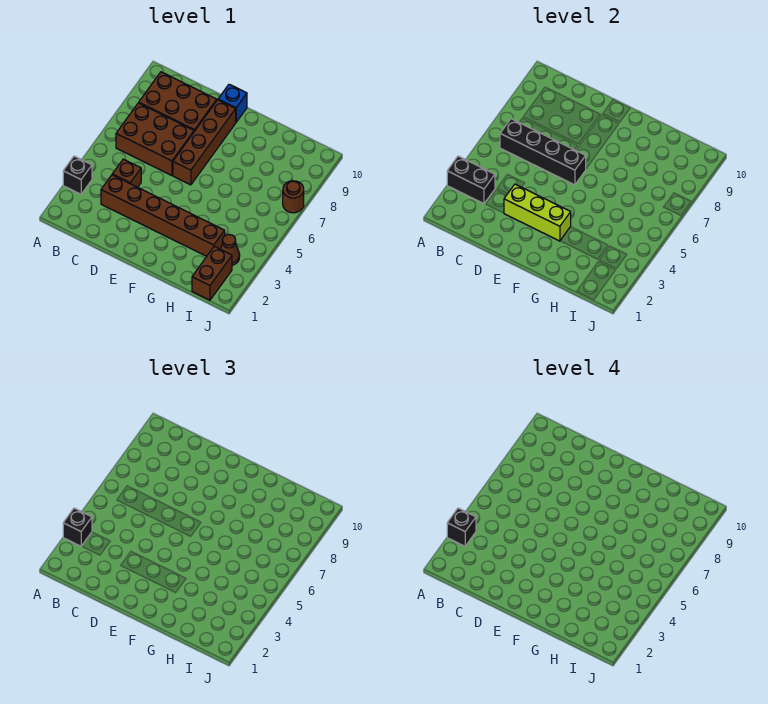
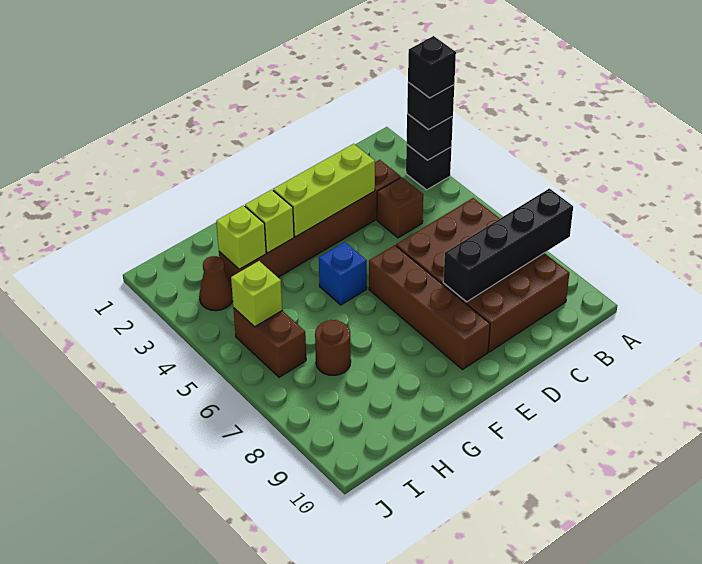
black brick A3:B3 level 2 -> black brick A3 level 2
black brick B6:E6 level 2 -> black brick A8:D8 level 2
blue brick E10 level 1 -> blue brick F5 level 1
none -> lime brick G3 level 2
none -> lime brick H3 level 2
brown brick I1:I2 level 1 -> brown brick I5:I6 level 1
none -> lime brick I5 level 2
brown round brick J7 level 1 -> brown round brick H7 level 1

